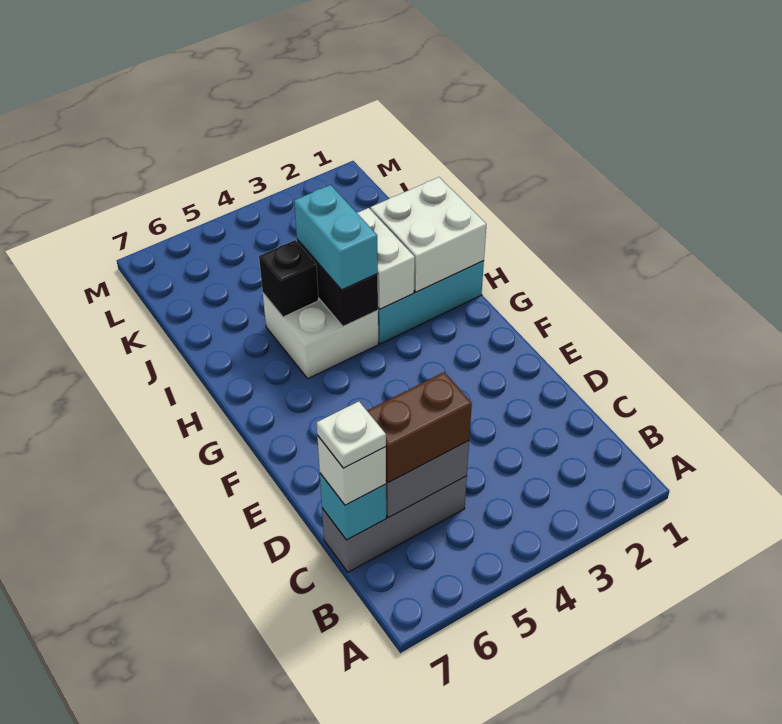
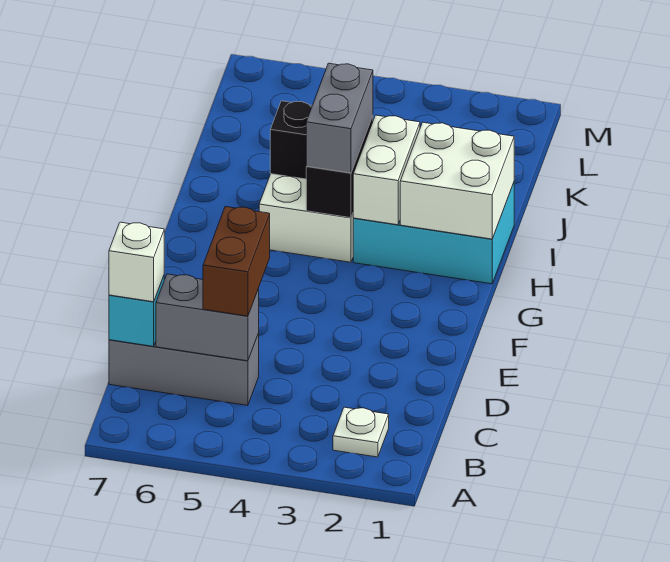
brown brick C5:C6 level 3 -> brown brick C5:D5 level 3
white plate C7 level 4 -> white plate B2 level 1
cyan brick H4:I4 level 3 -> grey brick H4:I4 level 3

